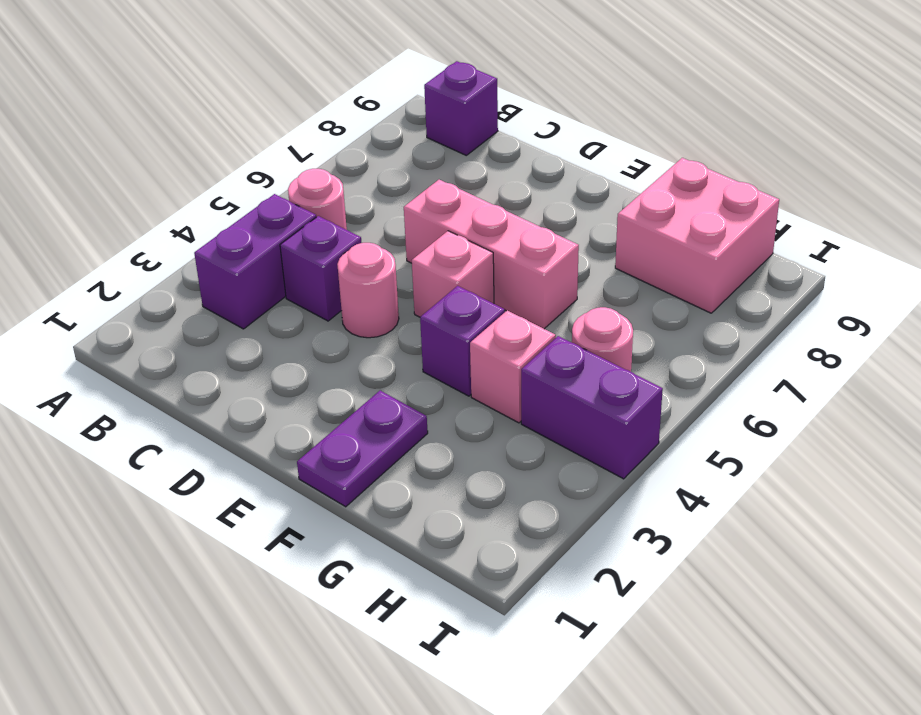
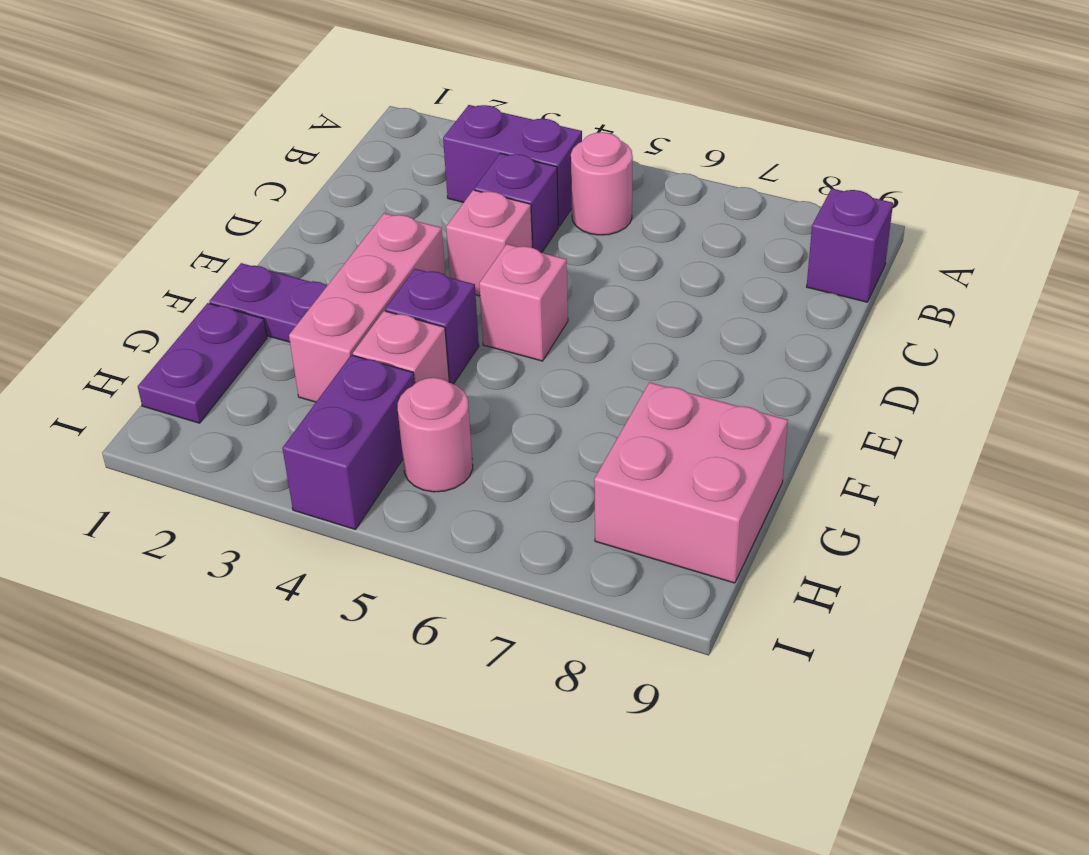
pink round brick D4 level 1 -> pink brick D4 level 1
pink brick D6:F6 level 1 -> pink brick E3:G3 level 1
none -> purple plate G1:H1 level 1

